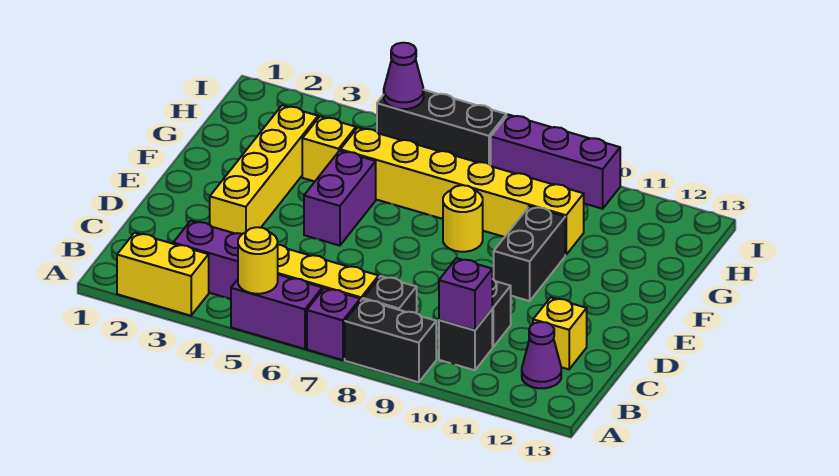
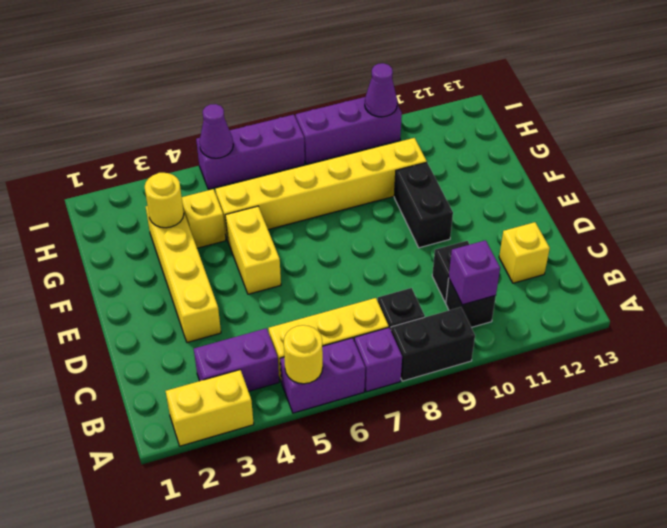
purple cone B12 level 1 -> purple cone I10 level 2
purple brick E5:F5 level 1 -> yellow brick E5:F5 level 1
yellow round brick F8 level 1 -> yellow round brick G3 level 2
black brick I5:I7 level 1 -> purple brick I5:I7 level 1

